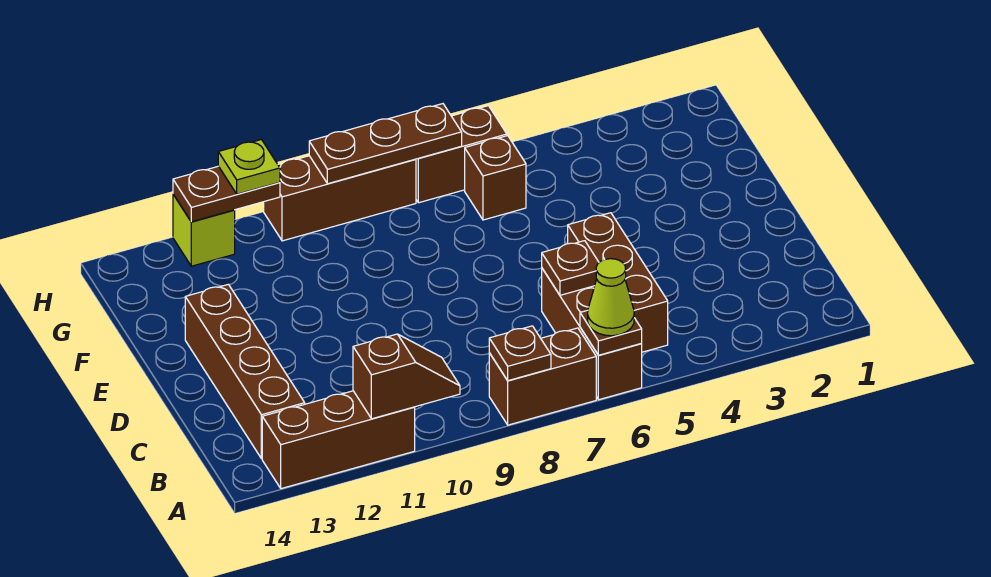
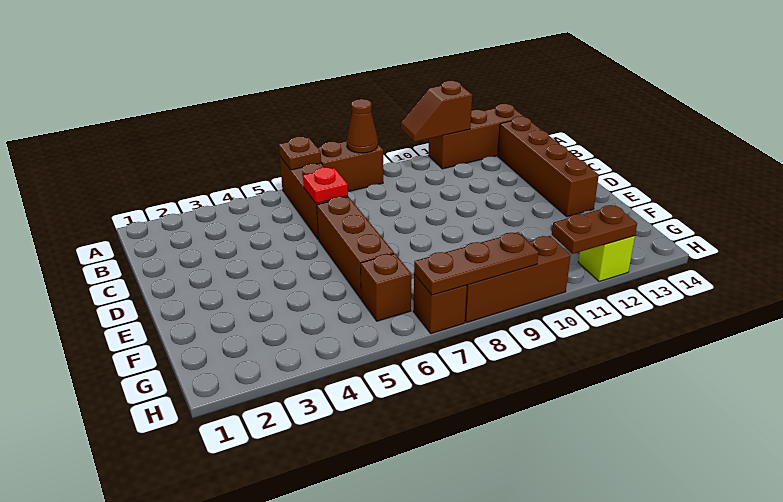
lime cone A6 level 3 -> none
brown plate A8 level 2 -> brown cone A8 level 2
brown brick B5:D5 level 1 -> brown brick D6:F6 level 1
brown plate C6 level 2 -> red plate C6 level 2
brown brick H6:H7 level 1 -> brown brick H7 level 1
lime plate H11 level 3 -> none

